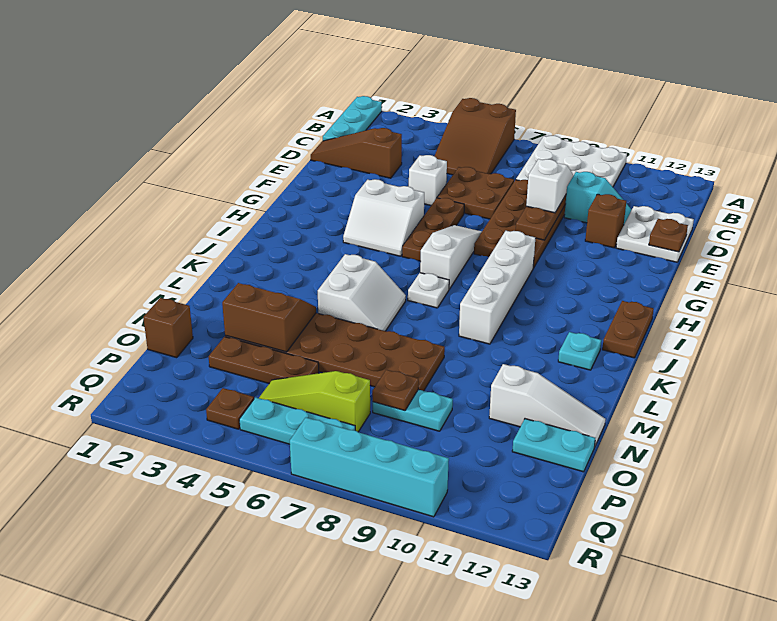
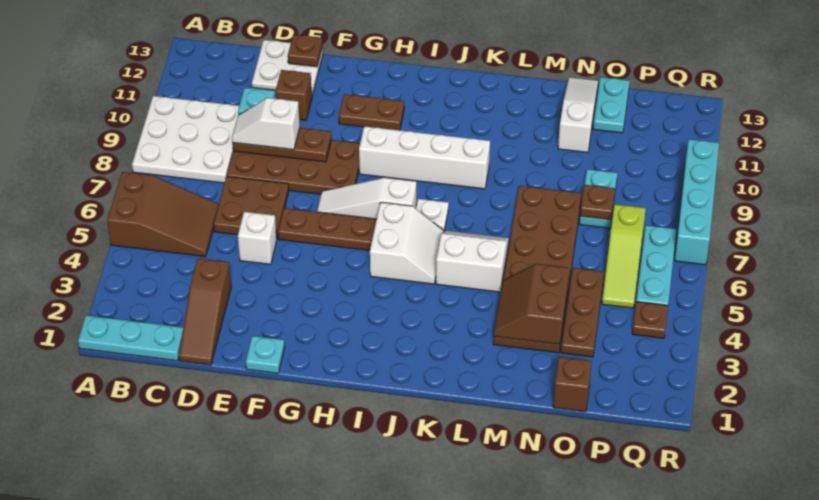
white slope G4:H5 level 1 top G -> white slope I5:J6 level 1 top I
brown plate I13:J13 level 1 -> brown plate G11:H11 level 1
cyan plate K12 level 1 -> cyan plate F1 level 1

